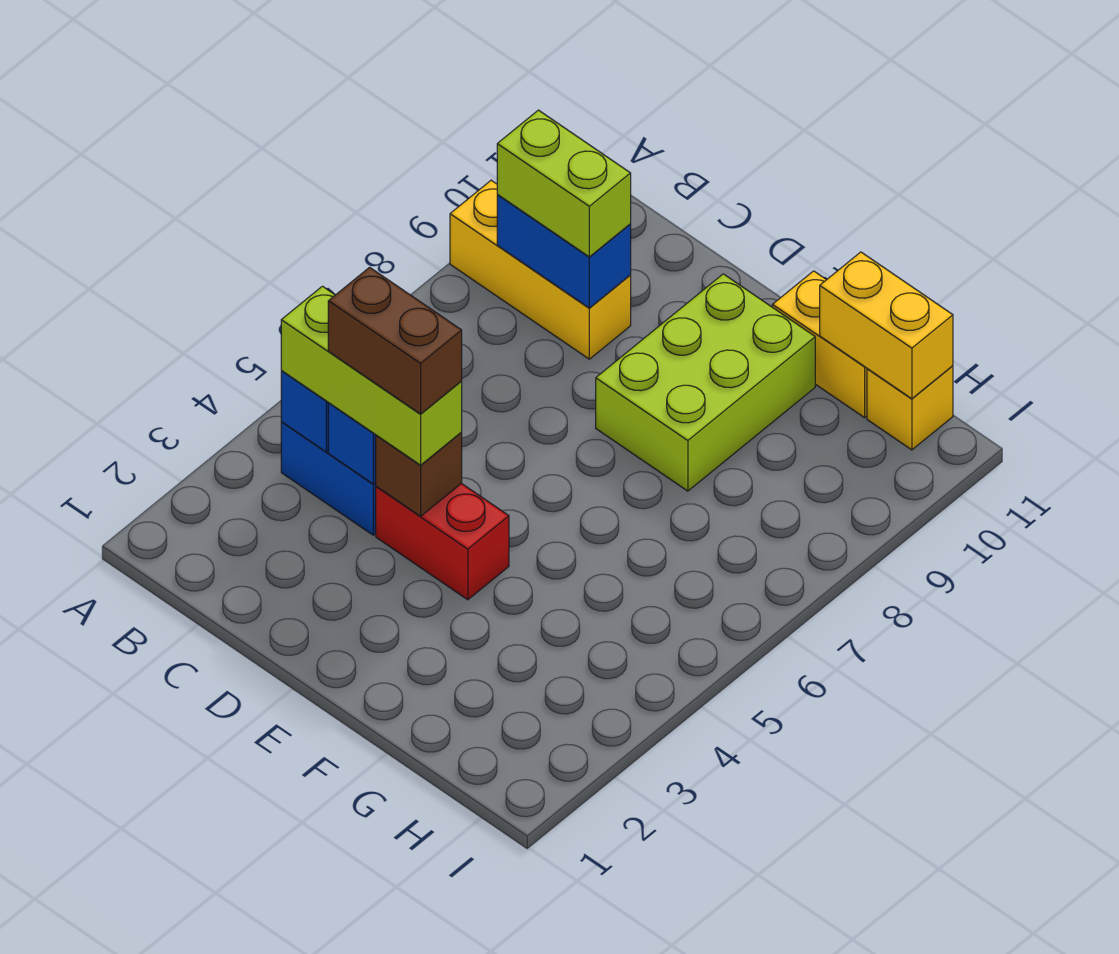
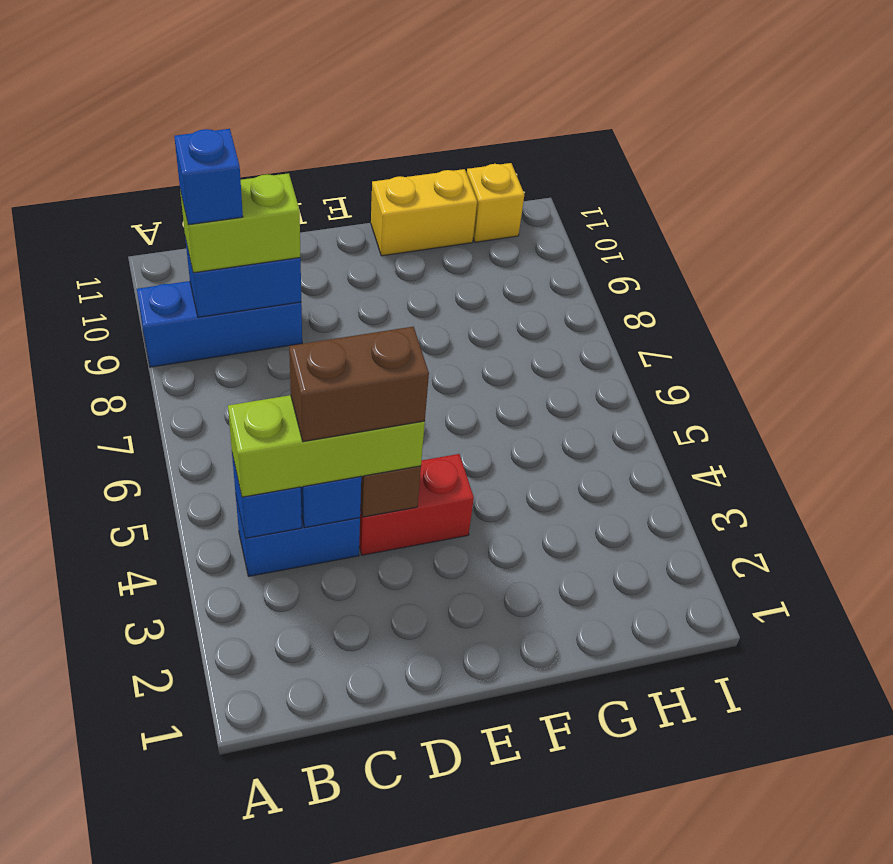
yellow brick A9:C9 level 1 -> blue brick A9:C9 level 1
none -> blue brick B9 level 4
lime brick E8:F10 level 1 -> none
yellow brick G11:H11 level 2 -> none

